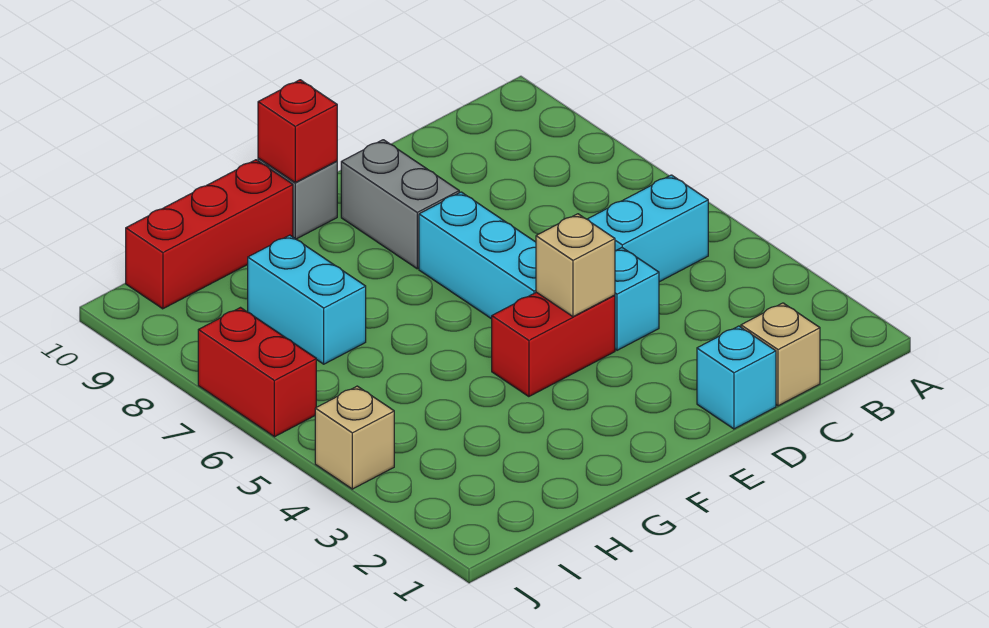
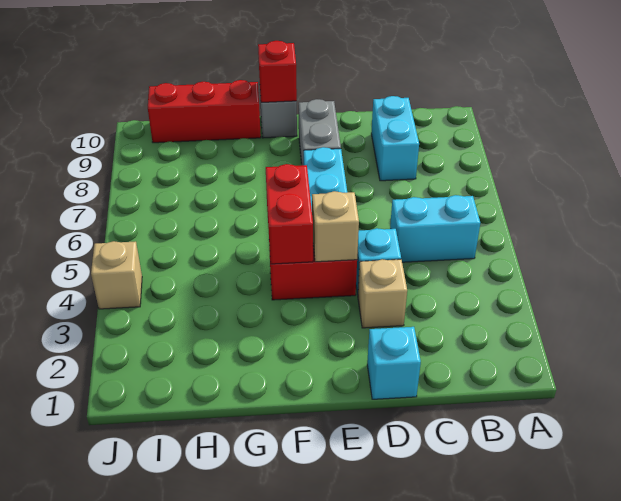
tan brick C1 level 1 -> tan brick D3 level 1
cyan brick H7:H8 level 1 -> cyan brick C8:C9 level 1
red brick J6:J7 level 1 -> red brick F4:F5 level 2

